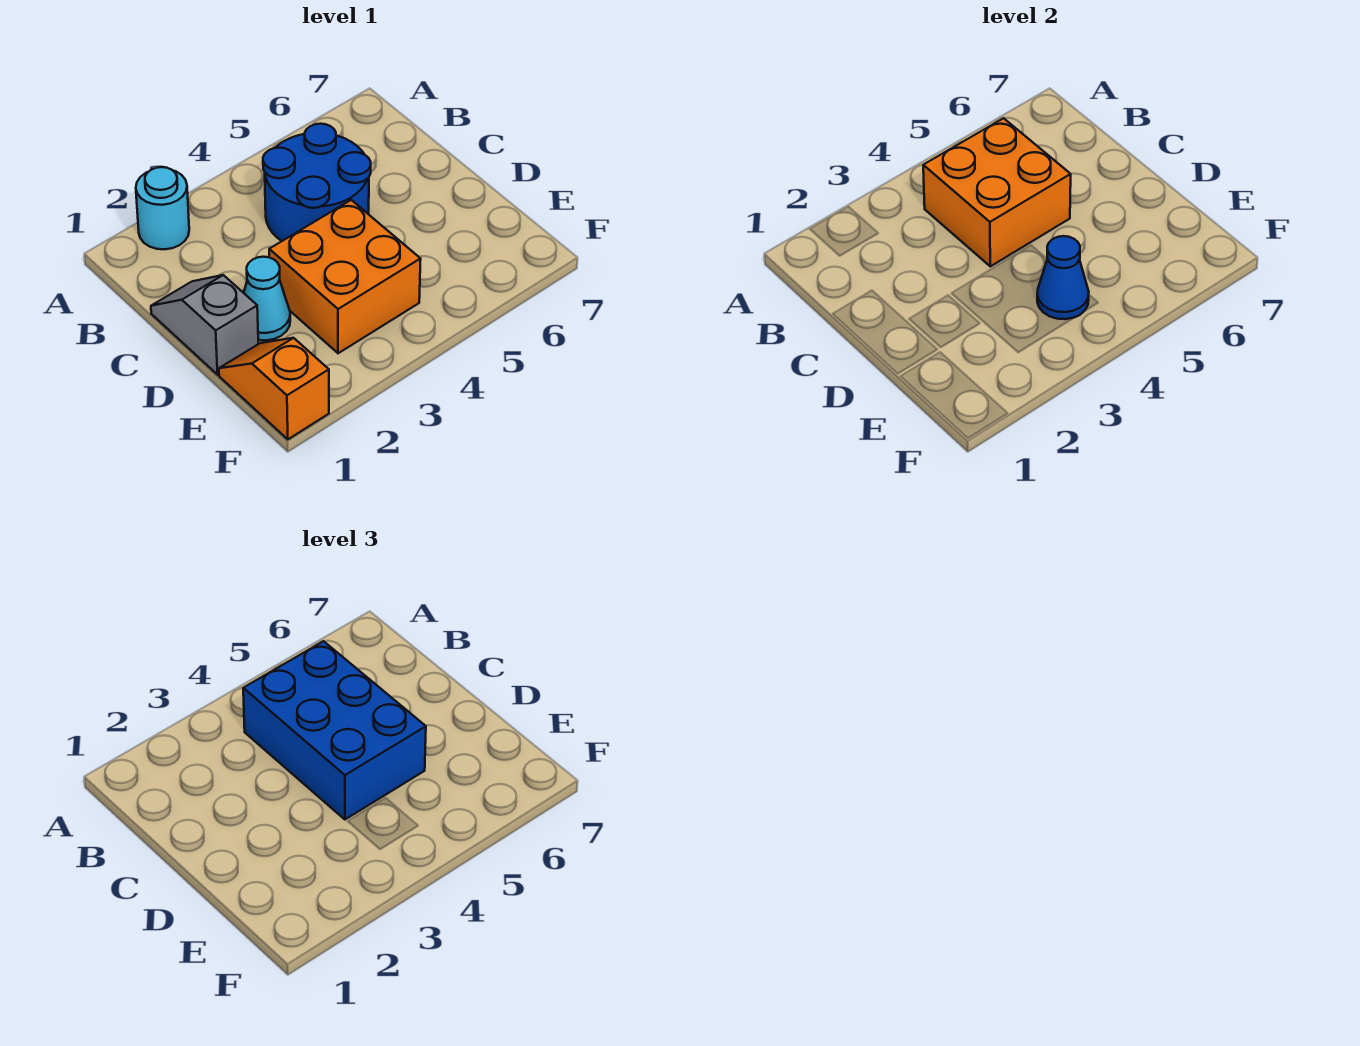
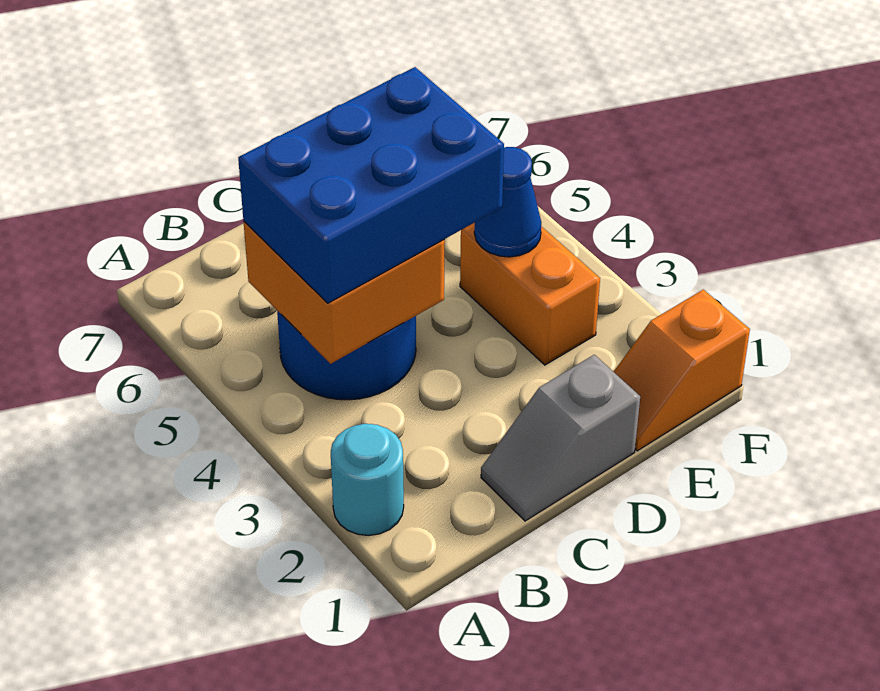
cyan cone D2 level 1 -> none
orange brick D3:E4 level 1 -> orange brick E3:E4 level 1

